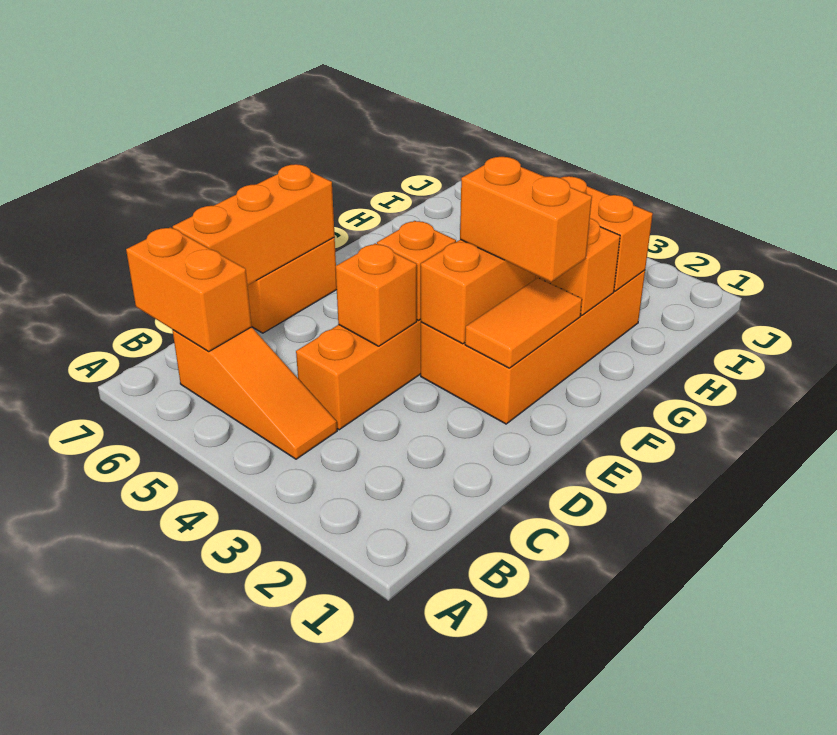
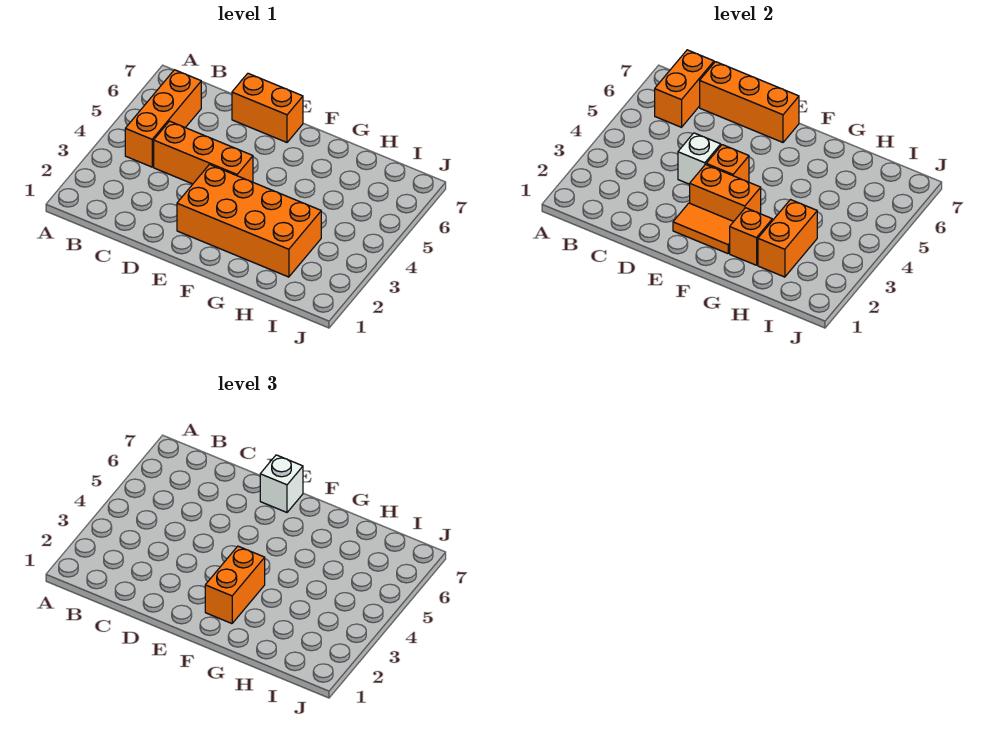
orange slope B4:B6 level 1 top 6 -> orange brick B4:B6 level 1
orange brick D4 level 2 -> white brick D4 level 2
none -> white brick E7 level 3

